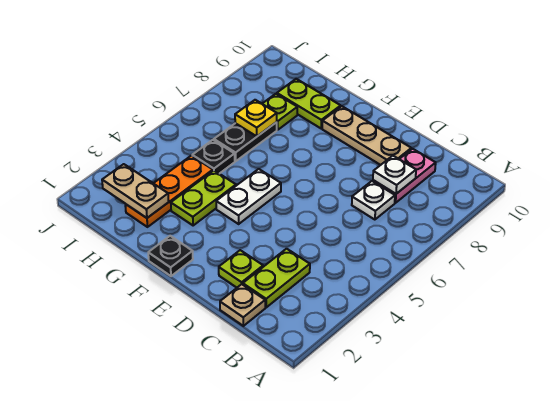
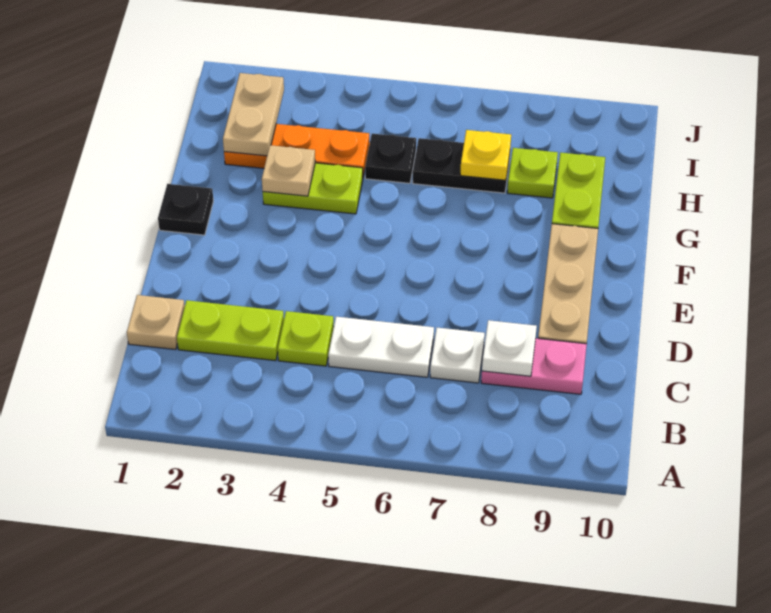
lime plate D2 level 1 -> lime plate C4 level 1
white plate F4:F5 level 1 -> white plate C5:C6 level 1
none -> tan plate G3 level 2

